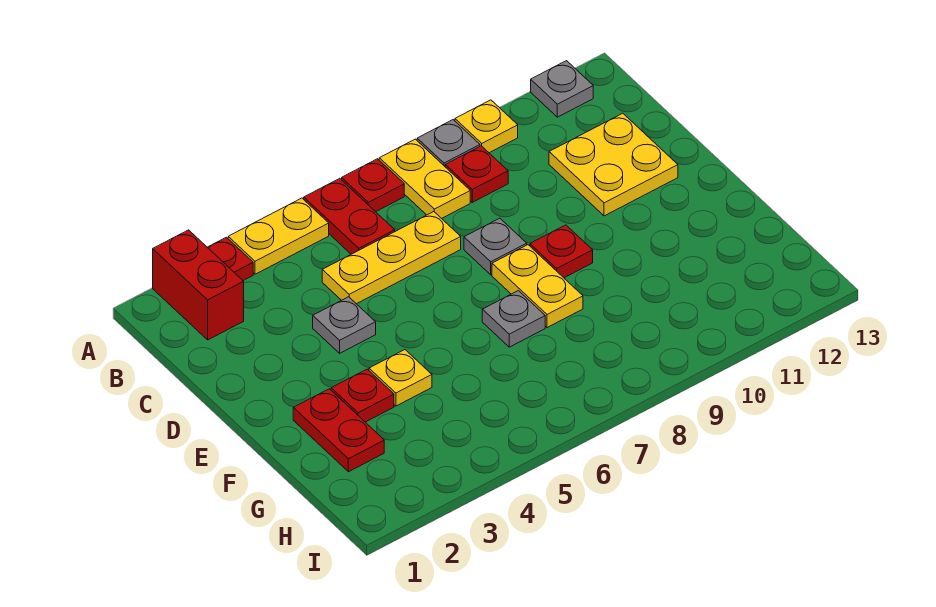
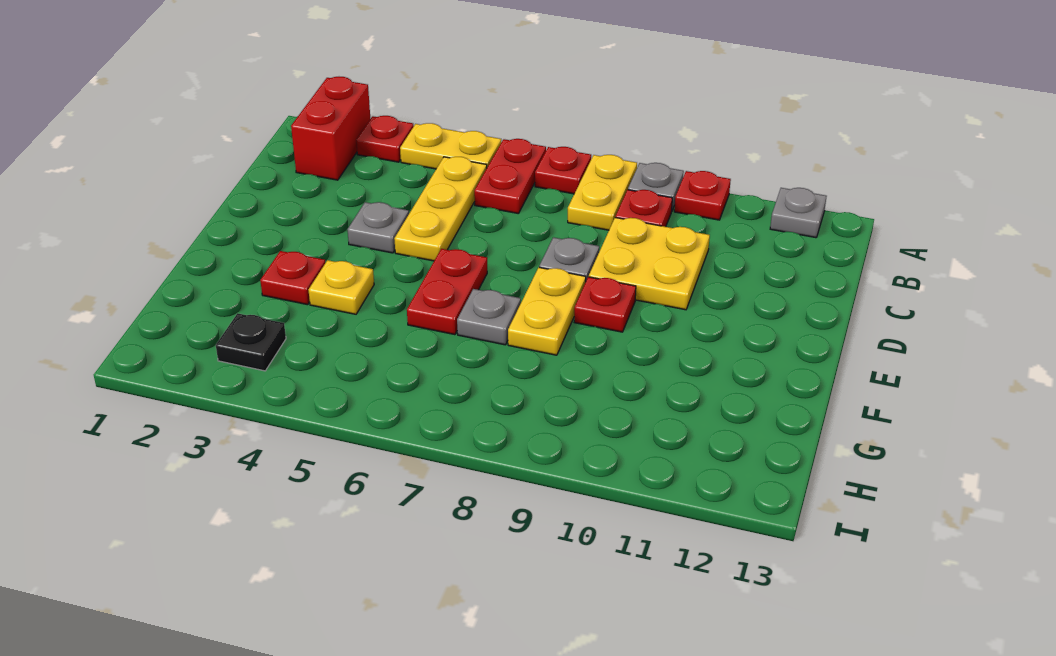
yellow plate A10 level 1 -> red plate A10 level 1
yellow plate C5:C7 level 1 -> yellow plate B5:D5 level 1
yellow plate C11:D12 level 1 -> yellow plate C9:D10 level 1
red plate F2:G2 level 1 -> red plate E6:F6 level 1
none -> black plate H3 level 1

